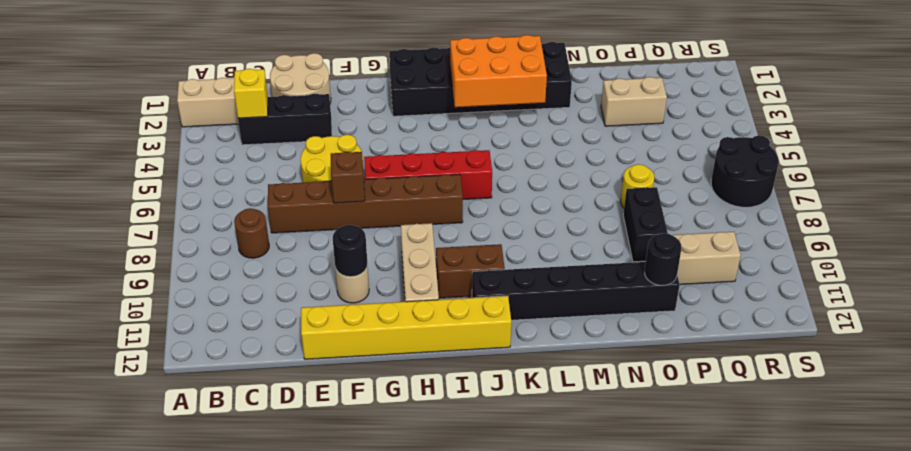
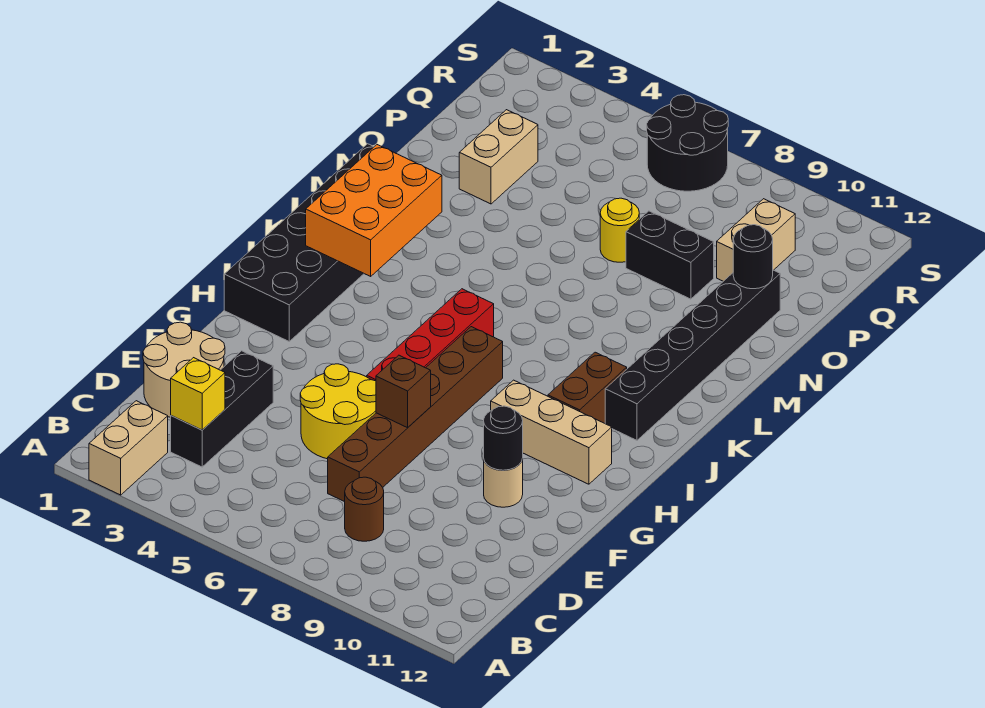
yellow brick E12:J12 level 1 -> none

